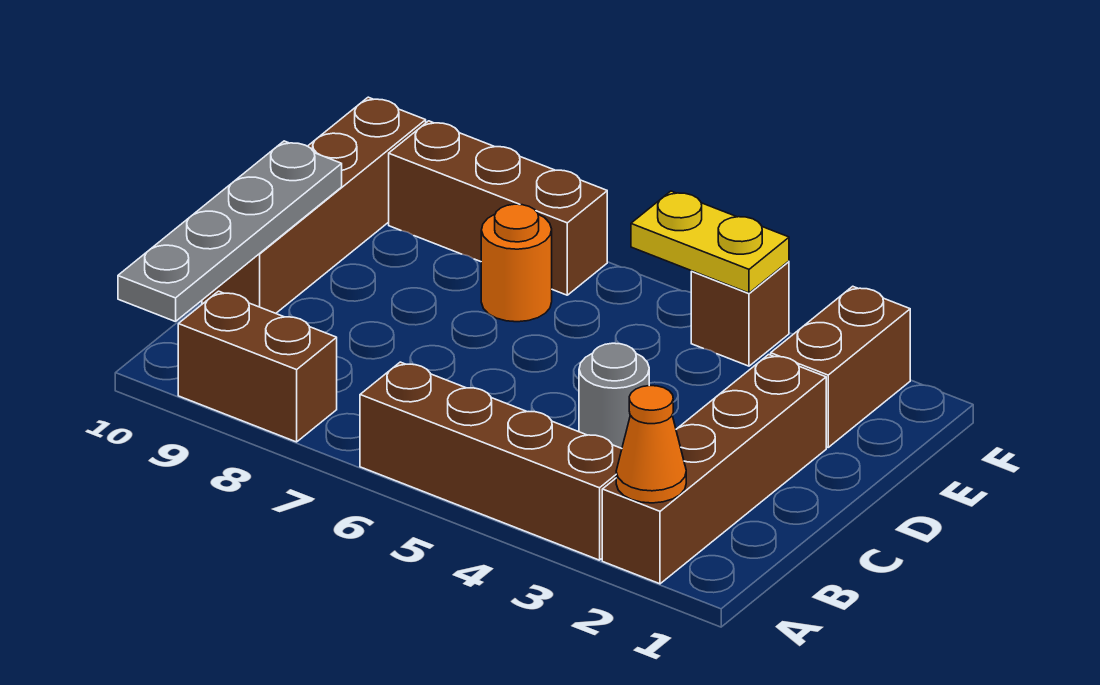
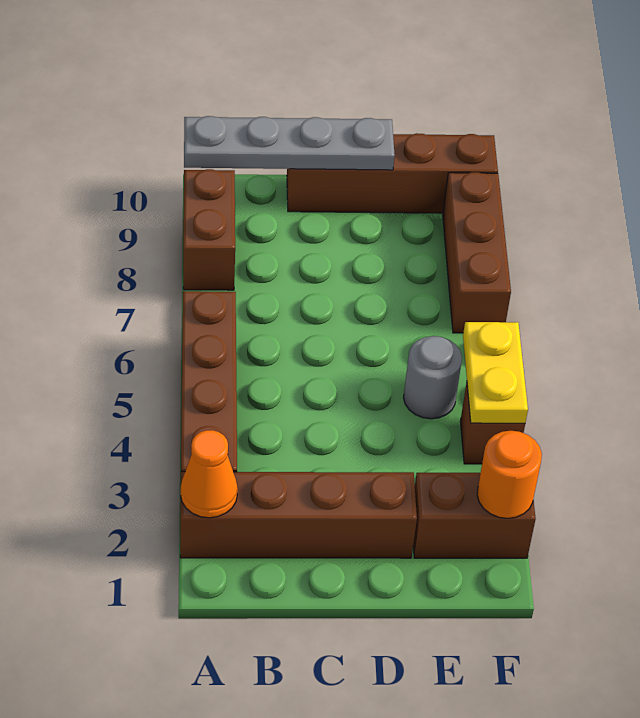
grey round brick C4 level 1 -> grey round brick E5 level 1
orange round brick E7 level 1 -> orange round brick F2 level 2

